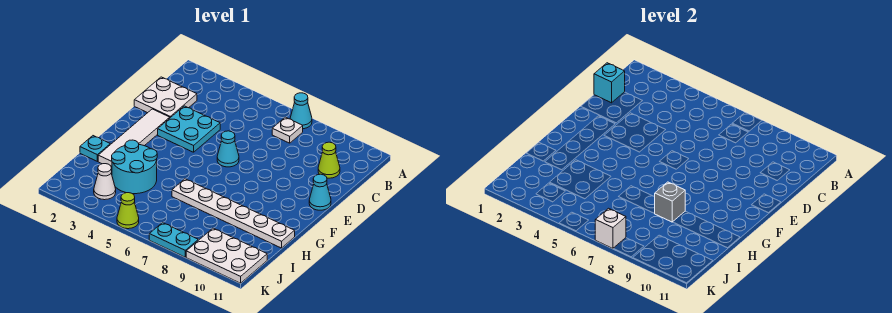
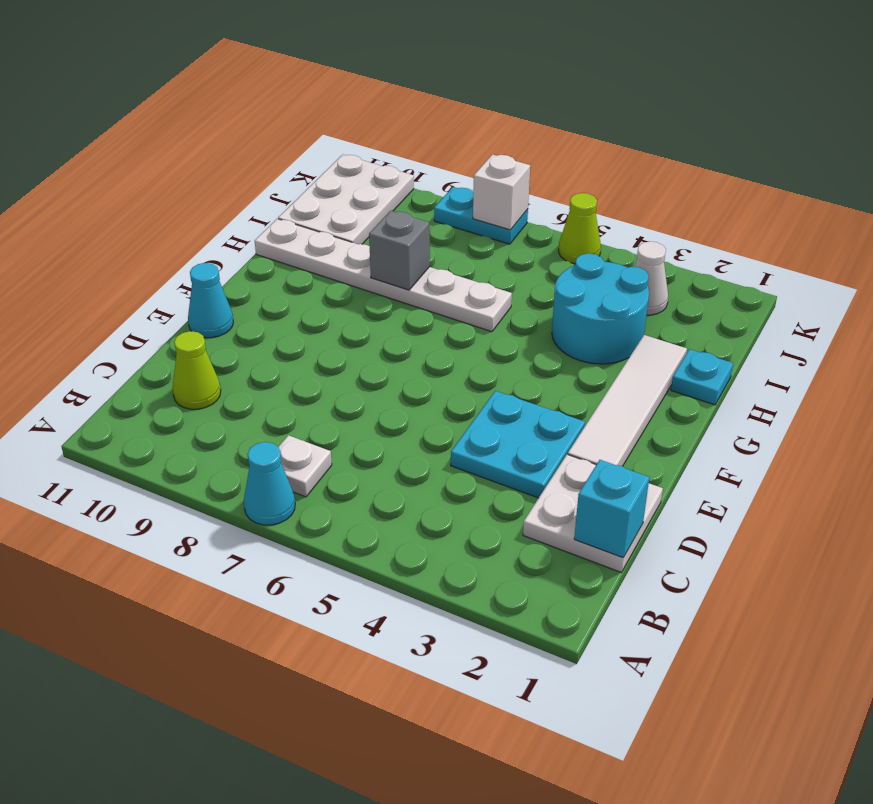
cyan cone E6 level 1 -> none
white plate J9:K11 level 1 -> white plate I10:K11 level 1

